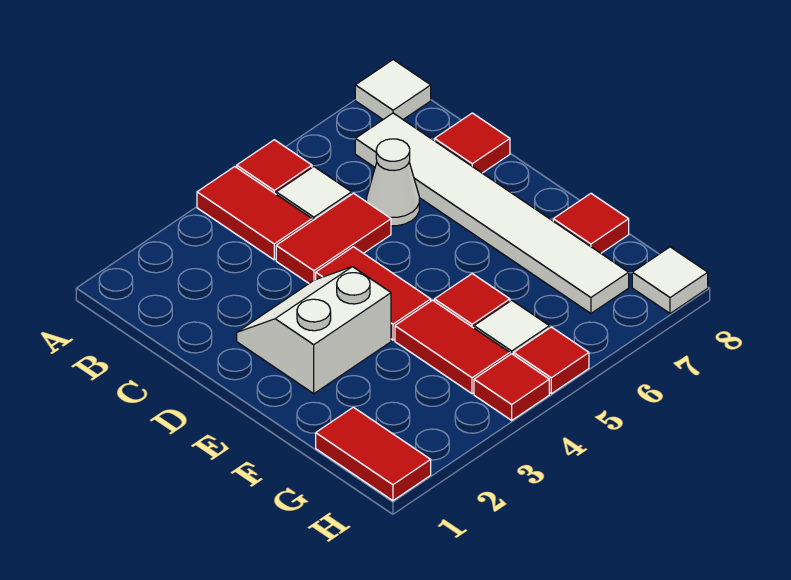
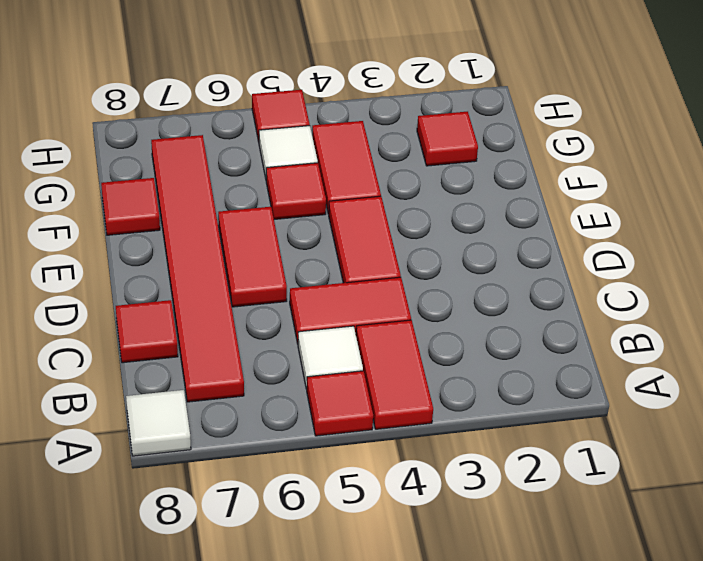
white tile B7:G7 level 1 -> red tile B7:G7 level 1
white cone C6 level 1 -> none
white slope D2:E3 level 1 top E -> none
red tile G1:H1 level 1 -> red tile D6:E6 level 1
red tile H4 level 1 -> red tile G2 level 1
white tile H8 level 1 -> none

